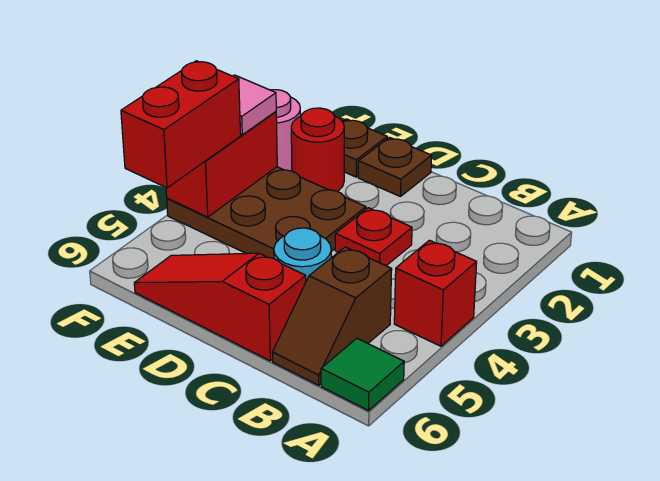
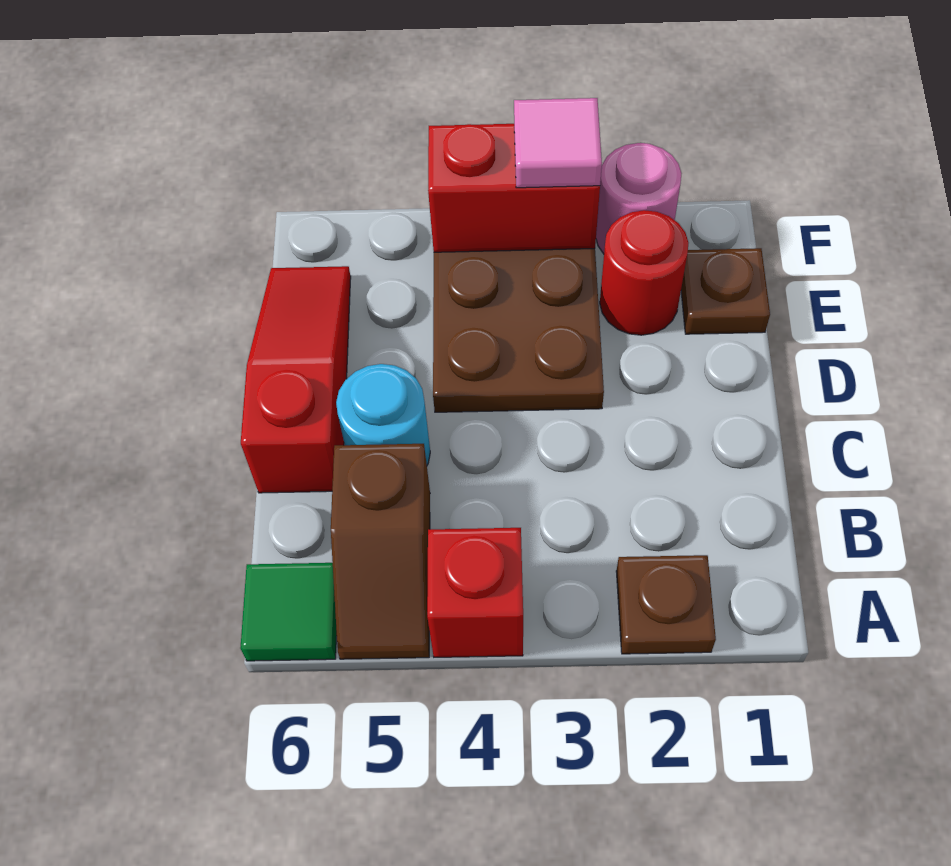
brown slope B5:B6 level 1 top 5 -> brown slope A5:B5 level 1 top B
red plate C3 level 1 -> none
brown plate D1 level 1 -> brown plate A2 level 1
red brick F4:F5 level 3 -> none

